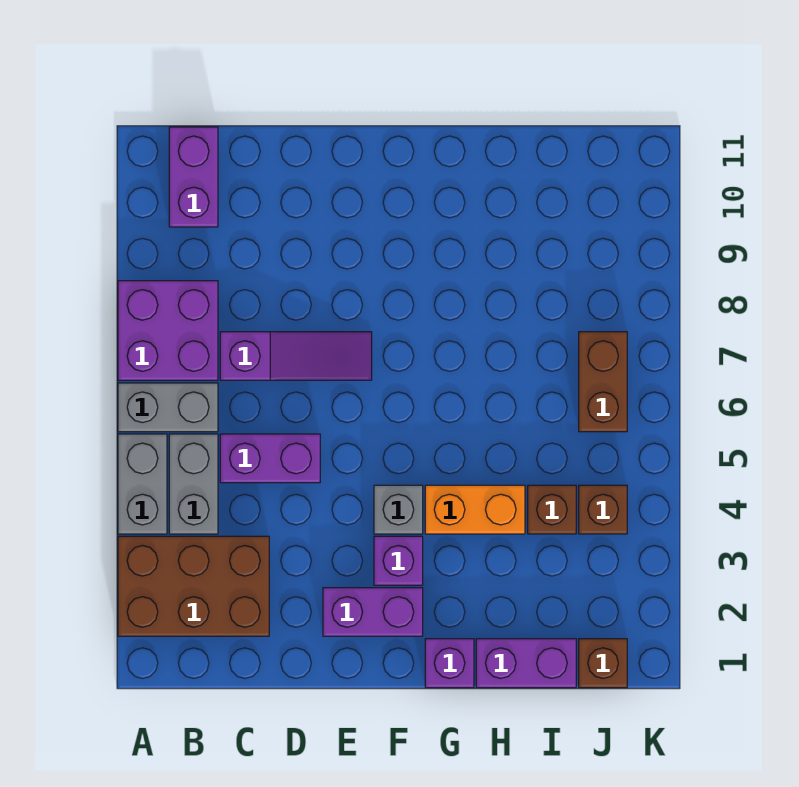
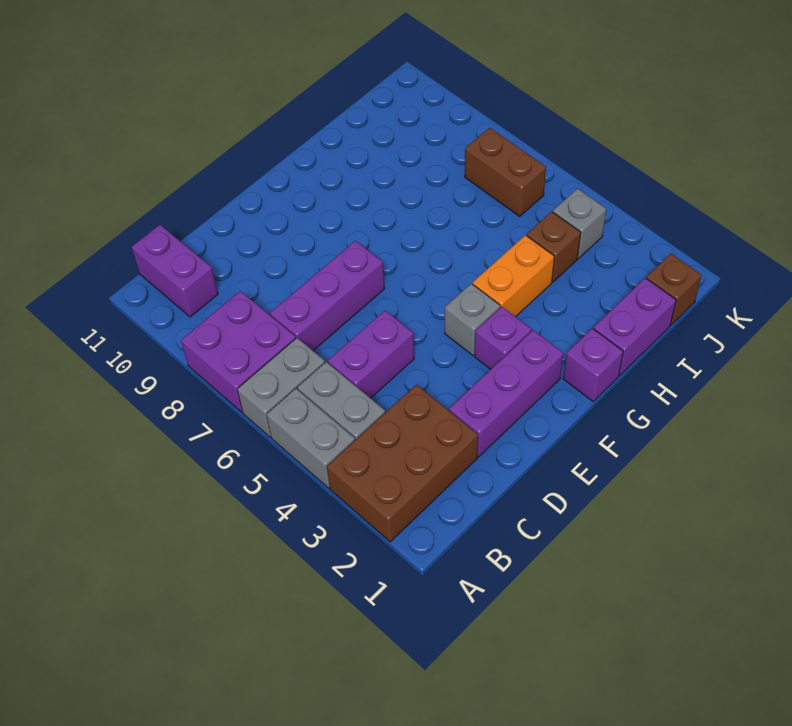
purple slope C7:E7 level 1 top C -> purple brick C7:E7 level 1
purple brick E2:F2 level 1 -> purple brick D2:F2 level 1
brown brick J4 level 1 -> grey brick J4 level 1

